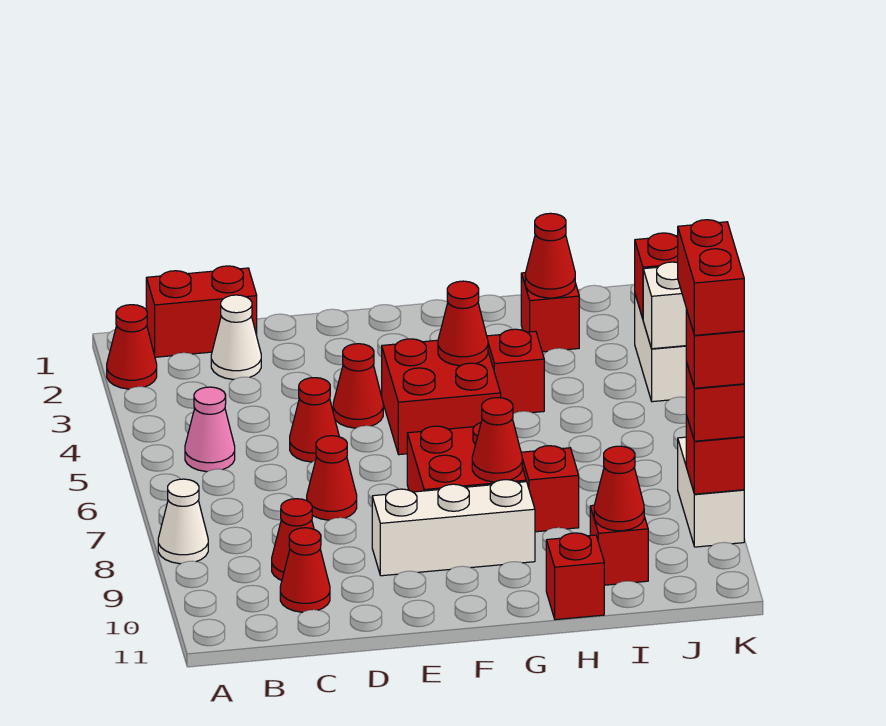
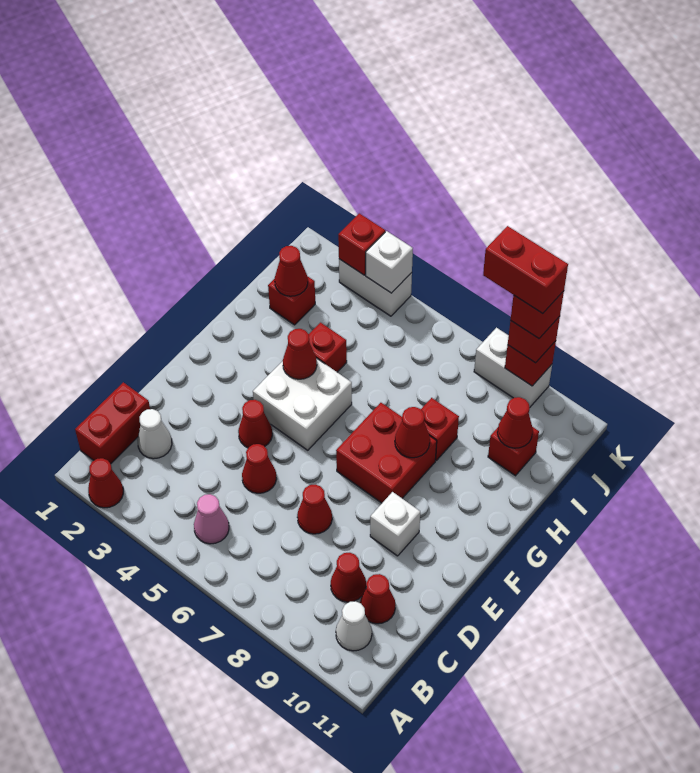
white cone A8 level 1 -> white cone B10 level 1
white brick E9:G9 level 1 -> white brick E9 level 1
red brick F4:G5 level 1 -> white brick F4:G5 level 1
red brick H11 level 1 -> none

